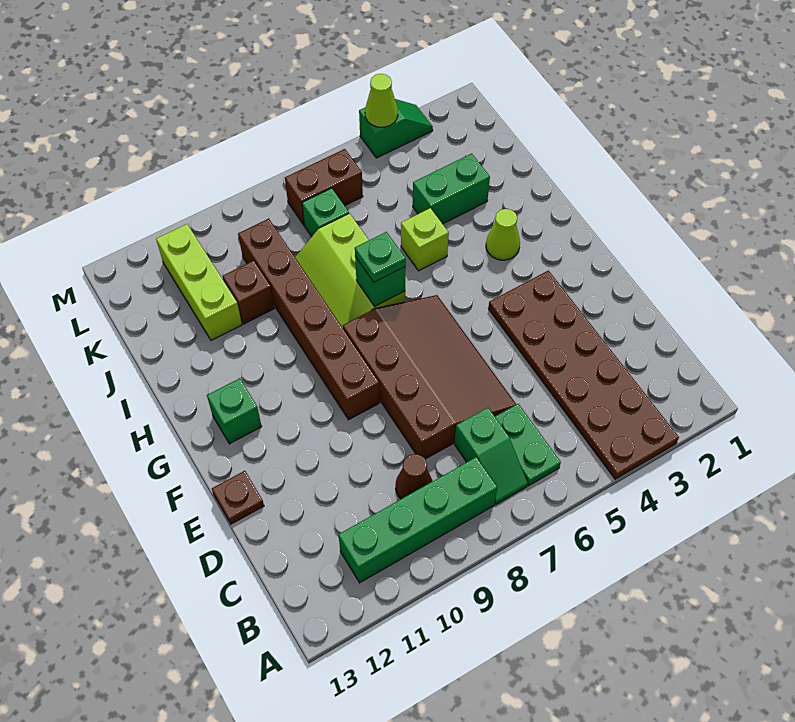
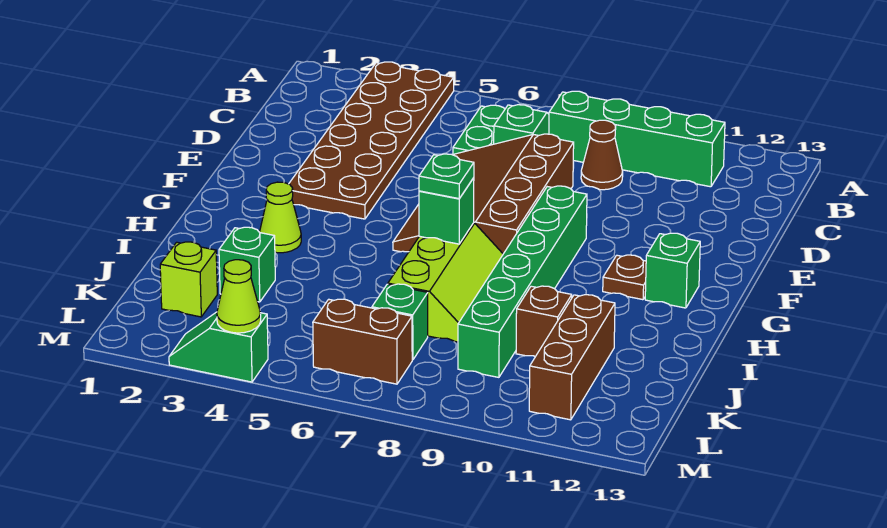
brown plate E13 level 1 -> brown plate G11 level 1
brown brick F9:K9 level 1 -> green brick F9:K9 level 1
lime brick I5 level 1 -> lime brick K2 level 1
green brick J3:J4 level 1 -> green brick J3 level 1
lime brick J11:L11 level 1 -> brown brick J11:L11 level 1

